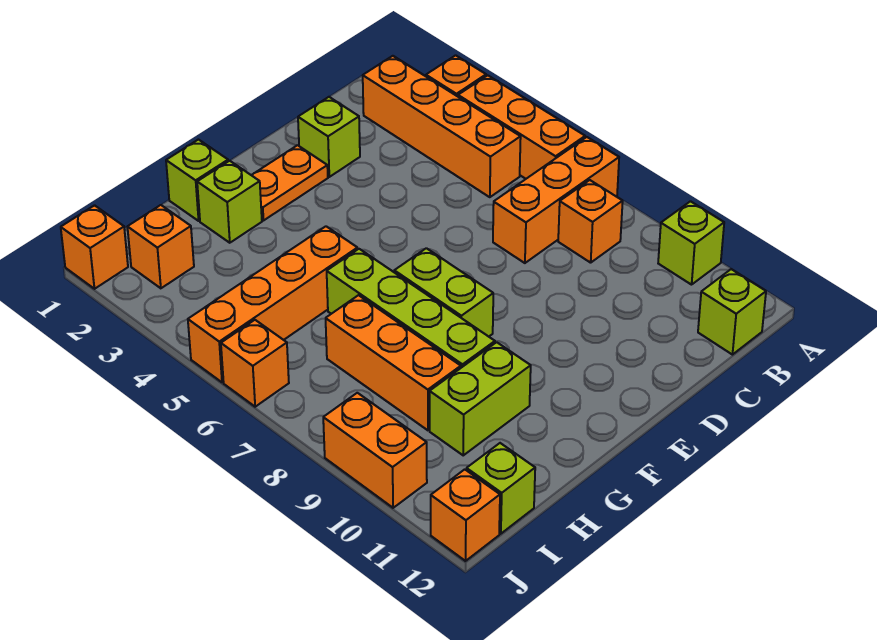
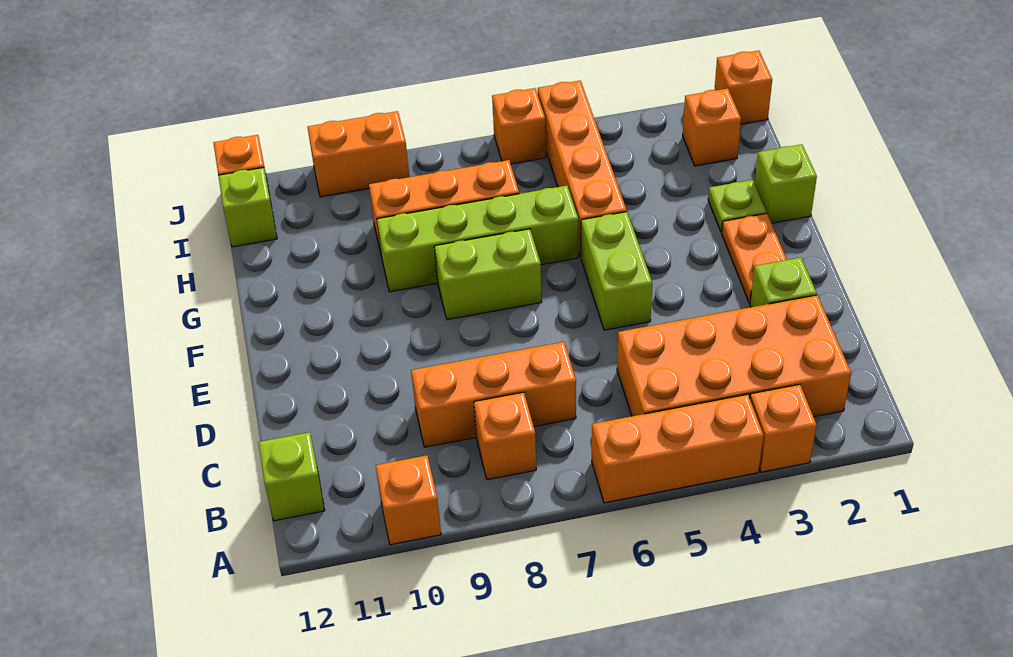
orange brick A7:C7 level 1 -> orange brick C7:C9 level 1
lime brick A10 level 1 -> orange brick A10 level 1
orange brick B2:B5 level 1 -> orange brick B2:C5 level 1
lime brick G2 level 1 -> lime plate G2 level 1
lime brick G10:H10 level 1 -> lime brick E5:F5 level 1

